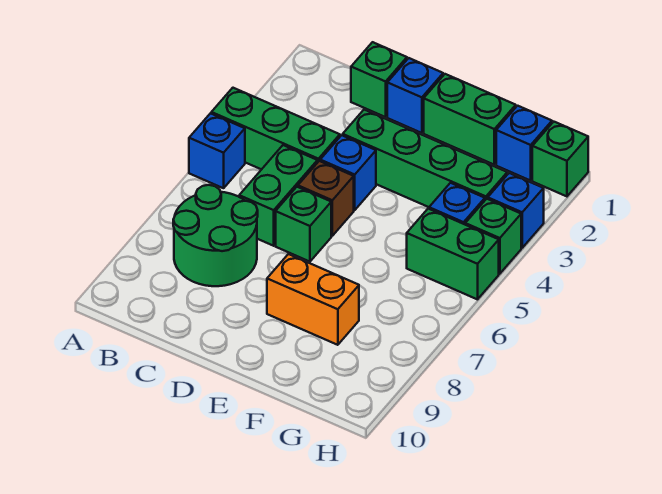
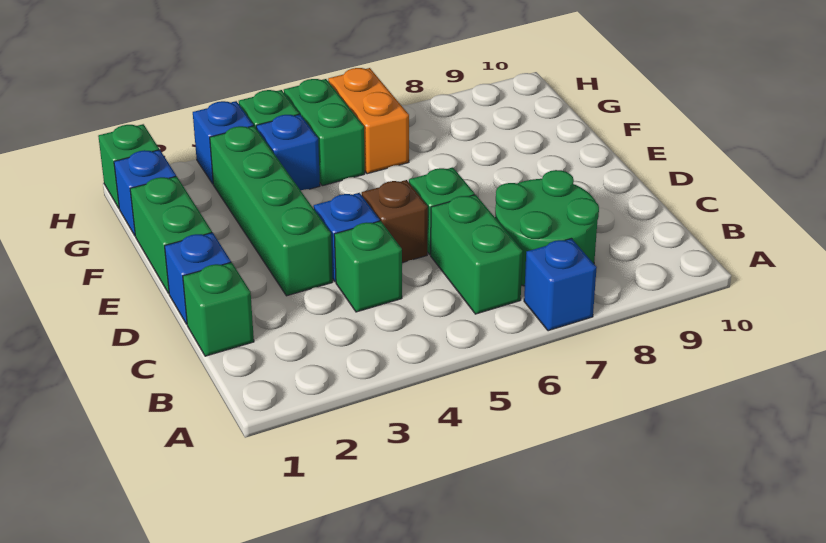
green brick A4:C4 level 1 -> green brick C4 level 1
blue brick A5 level 1 -> blue brick A7 level 1
green brick C5:C6 level 1 -> green brick B6:C6 level 1
orange brick E8:F8 level 1 -> orange brick G6:H6 level 1

